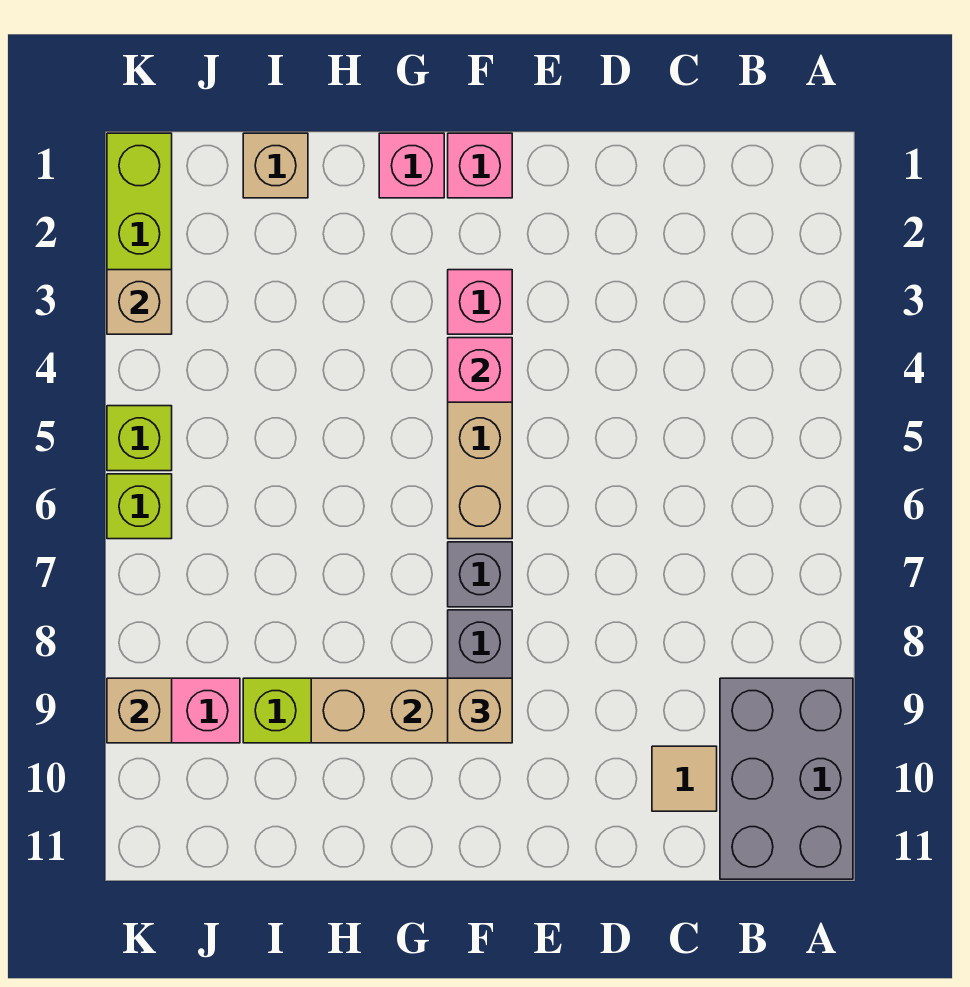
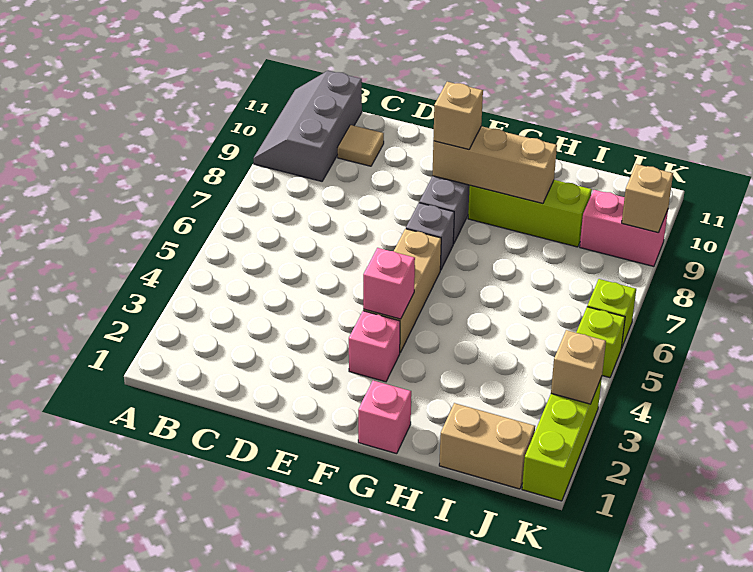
grey brick A9:B11 level 1 -> grey slope A9:B11 level 1 top B
pink brick F1 level 1 -> none
tan brick I1 level 1 -> tan brick I1:J1 level 1

